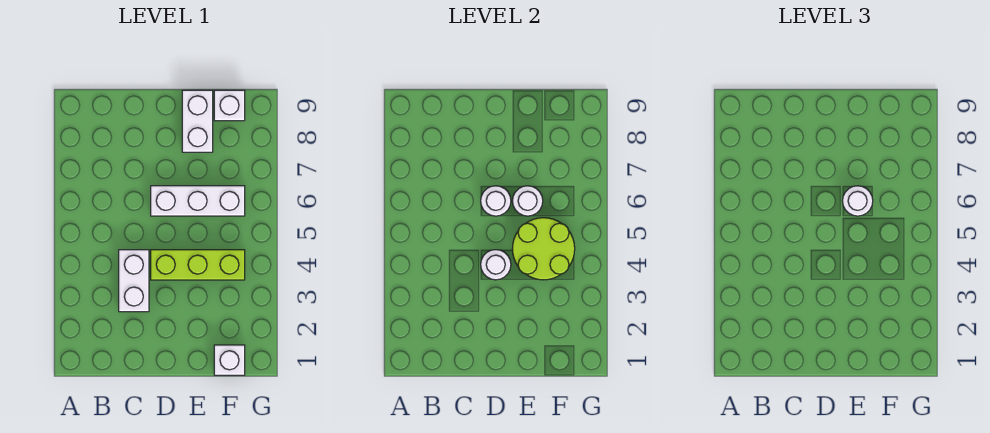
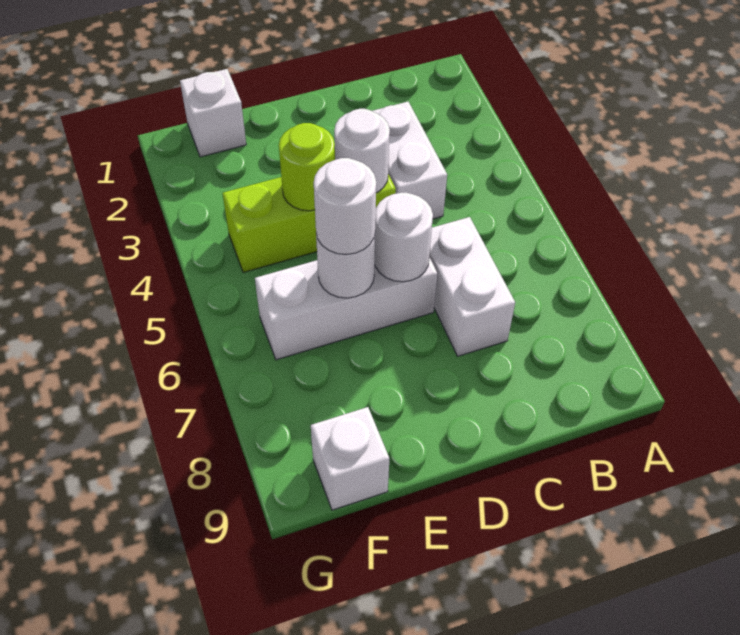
lime round brick E4:F5 level 2 -> lime round brick E4 level 2
white brick E8:E9 level 1 -> white brick C6:C7 level 1

